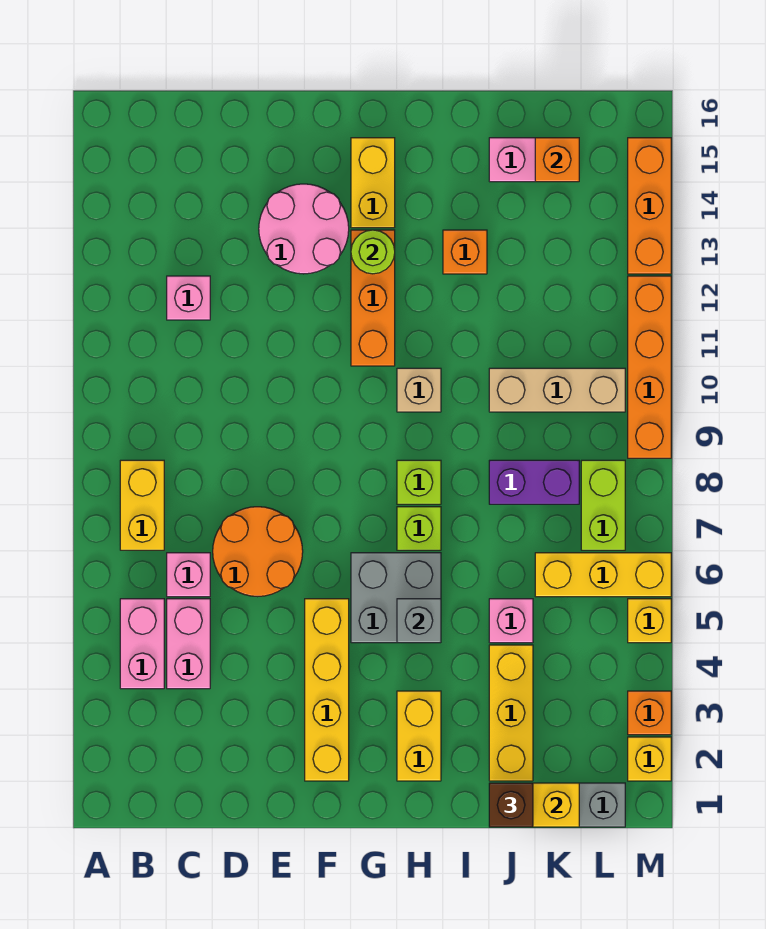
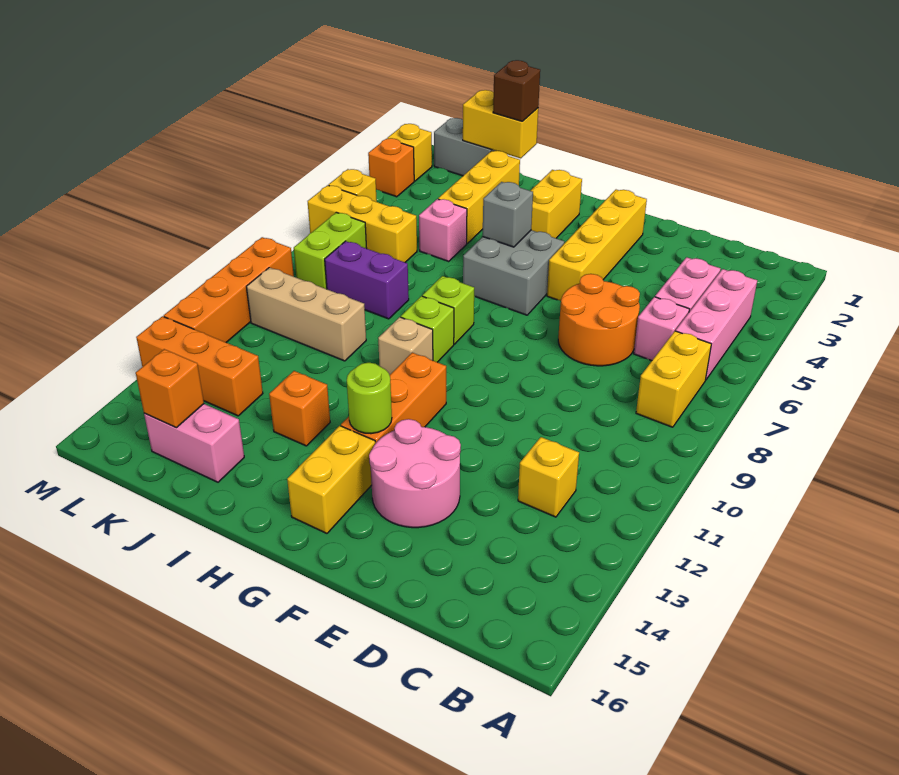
pink brick B4:B5 level 1 -> pink brick B4:B6 level 1
pink brick C12 level 1 -> yellow brick C12 level 1
lime brick H7 level 1 -> lime brick H9 level 1
orange brick M13:M15 level 1 -> orange brick K13:M13 level 1

